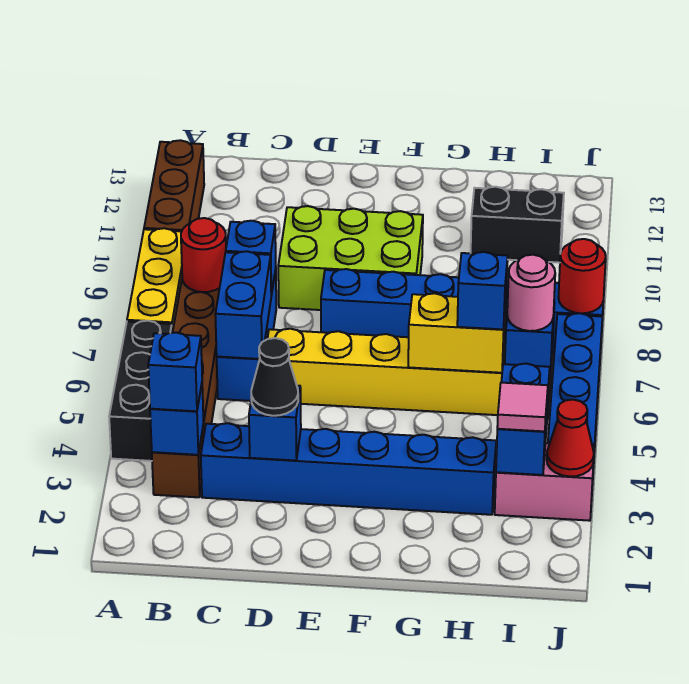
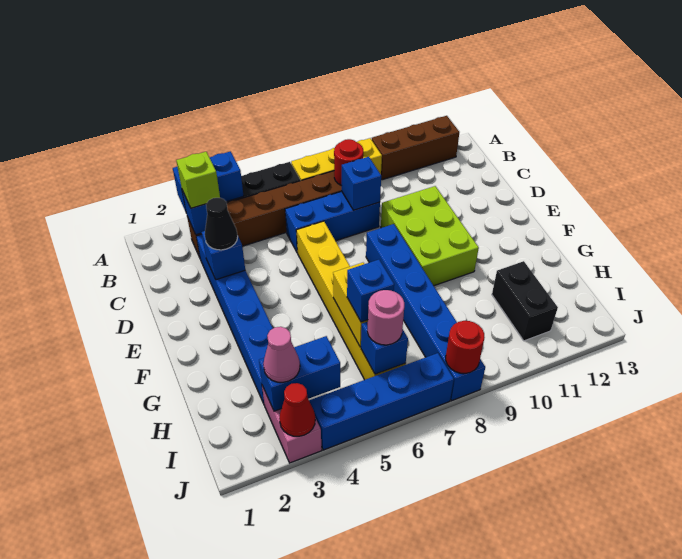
blue brick B3 level 3 -> lime brick B3 level 3
blue brick C6:C7 level 2 -> blue brick A3:A4 level 2
pink tile I3 level 3 -> pink cone I3 level 3

